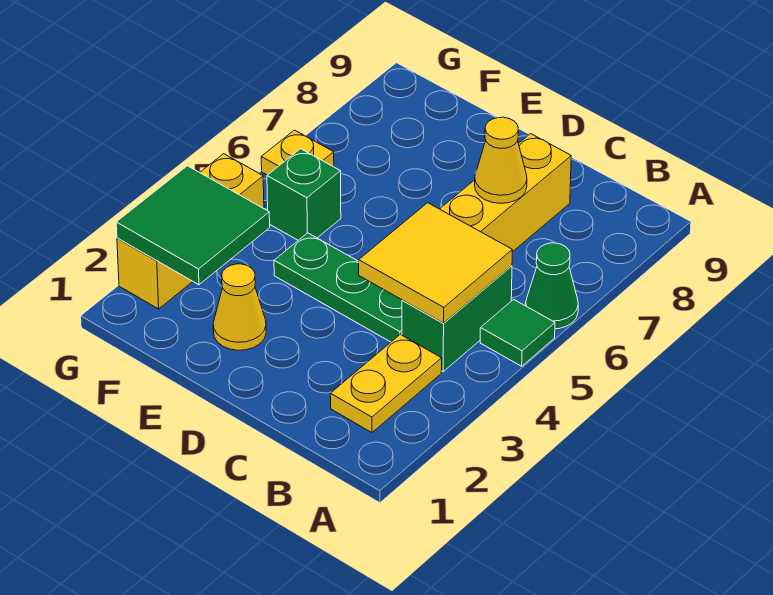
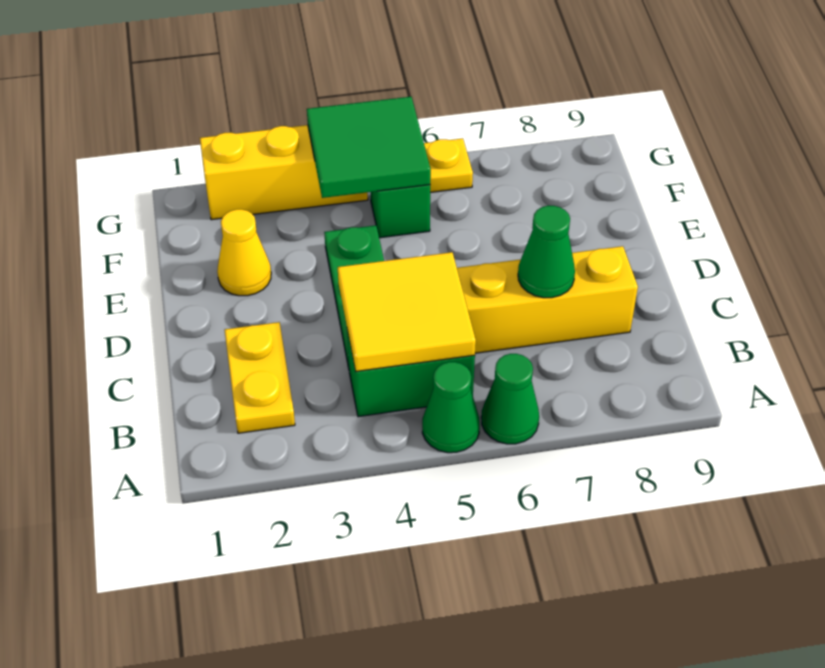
green tile A5 level 1 -> green cone A5 level 1
yellow plate B2:B3 level 1 -> yellow plate B2:C2 level 1
yellow cone C7 level 2 -> green cone C7 level 2
green tile F2:G3 level 2 -> green tile F4:G5 level 2

